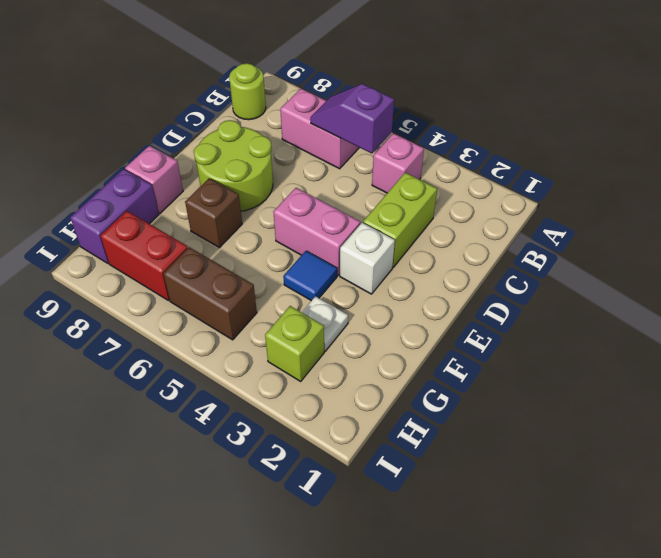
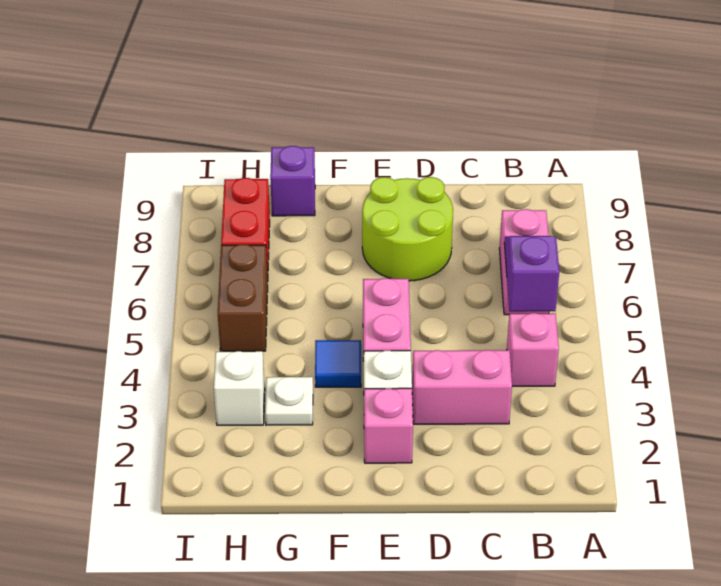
lime round brick B9 level 1 -> none
lime brick C3:D3 level 1 -> pink brick C3:D3 level 1
brown brick F7 level 1 -> none
pink brick F9 level 1 -> pink brick E2 level 1
purple brick G9:H9 level 1 -> purple brick G9 level 1
lime brick H3 level 1 -> white brick H3 level 1

